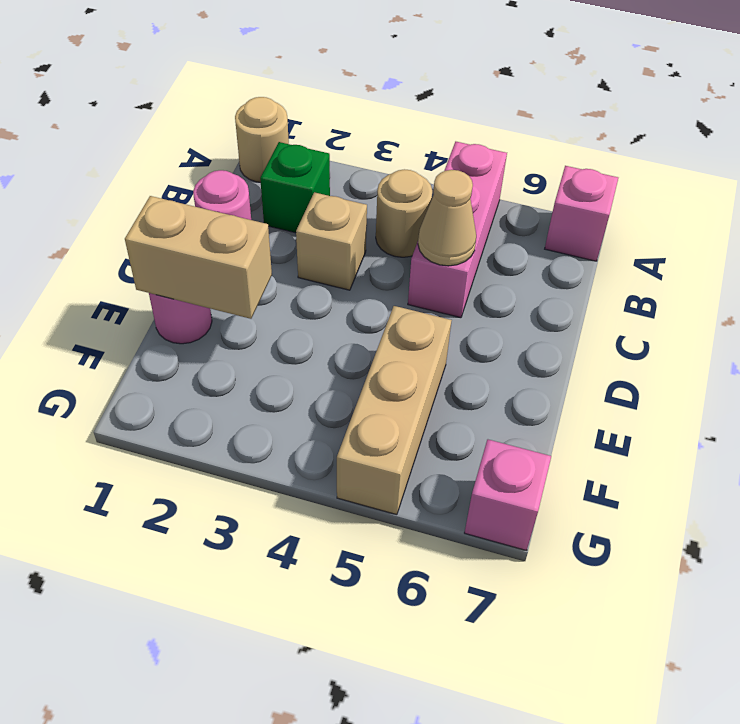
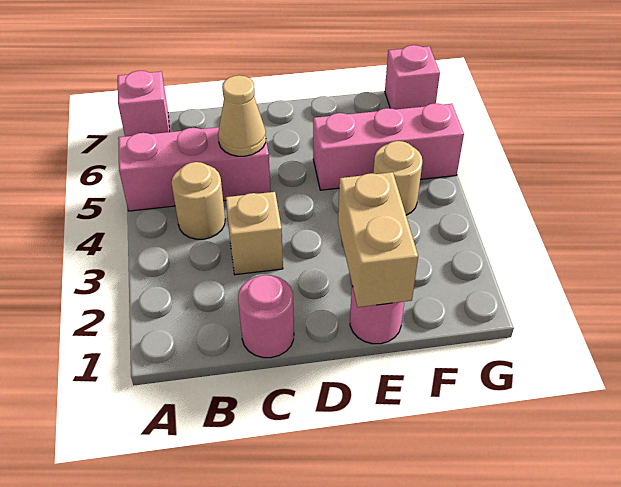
tan round brick A1 level 1 -> tan round brick F4 level 1
green brick B2 level 1 -> none
tan brick E5:G5 level 1 -> pink brick E5:G5 level 1

